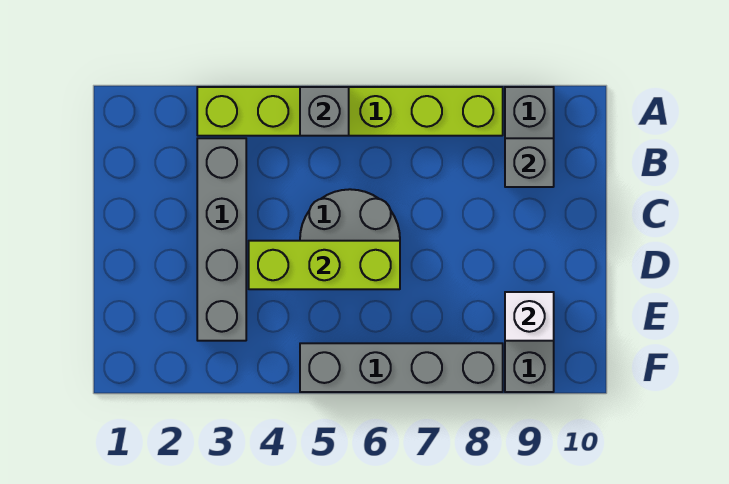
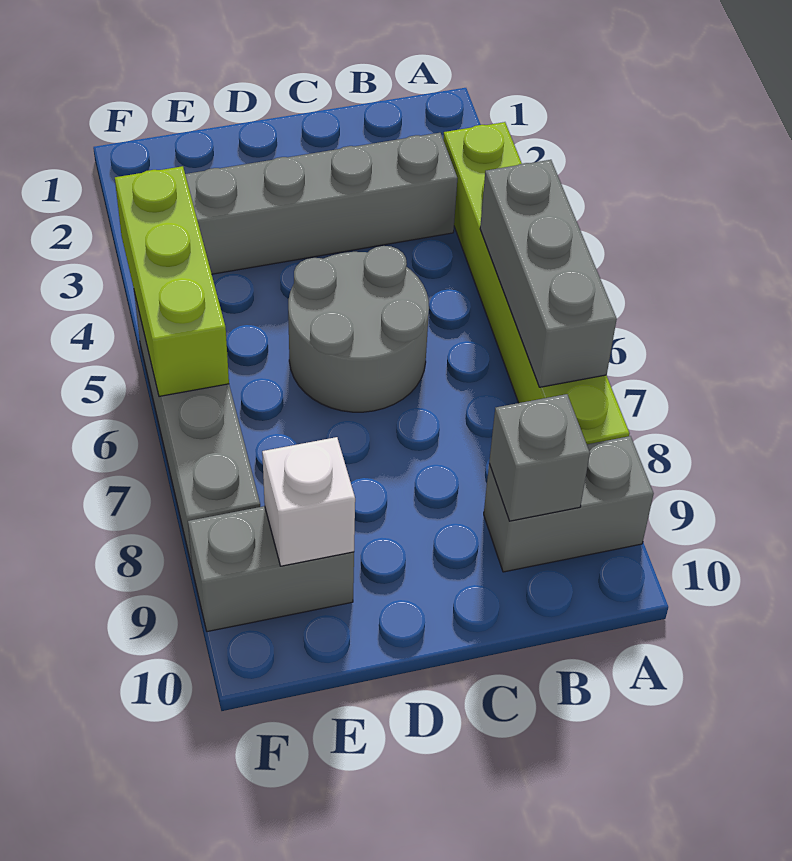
grey brick A5 level 2 -> grey brick A5:A7 level 2
lime brick D4:D6 level 2 -> lime brick F4:F6 level 2

